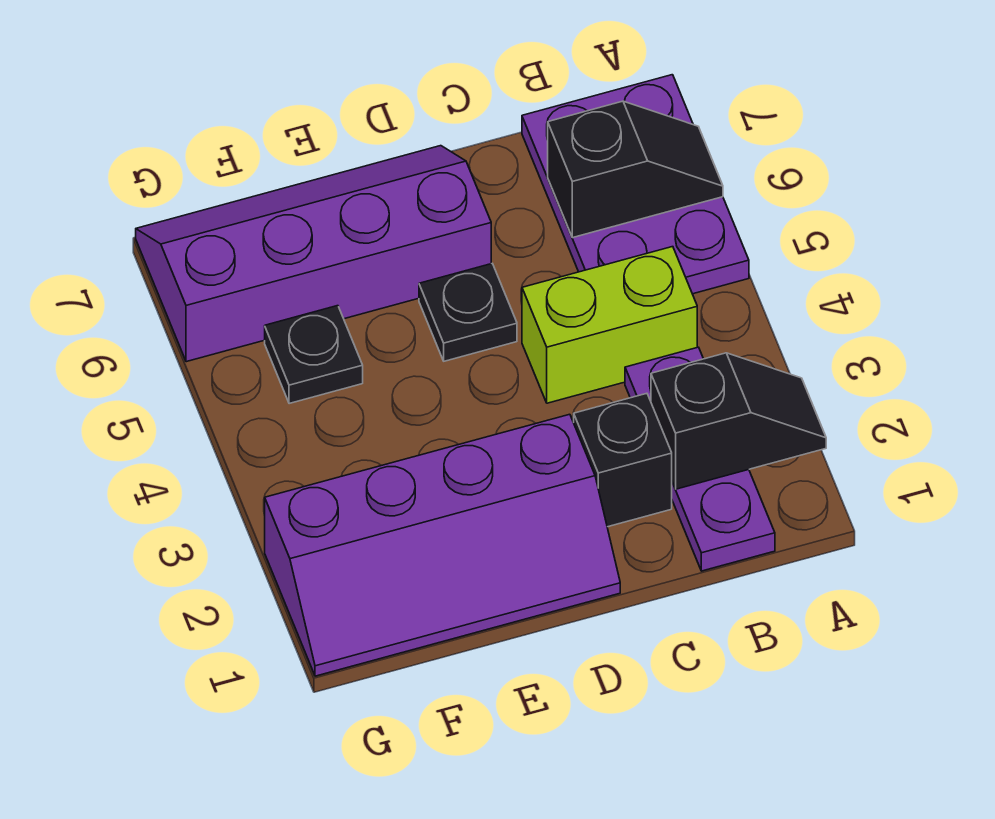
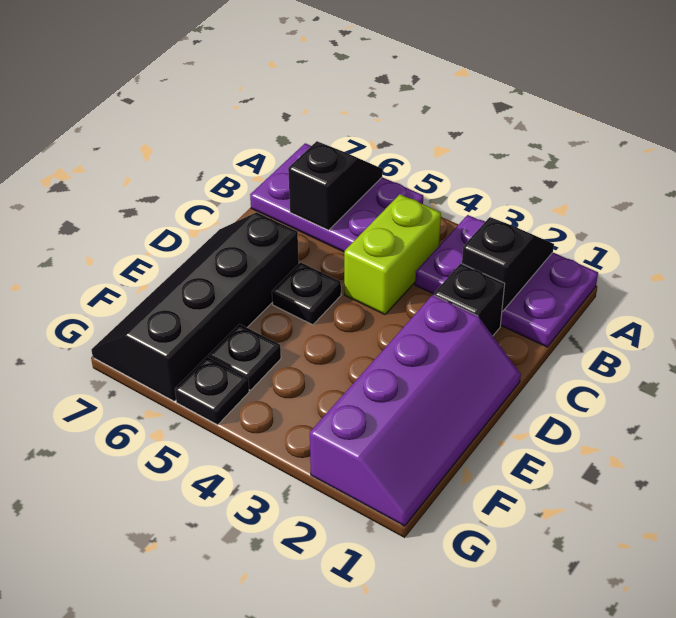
purple plate B1:B3 level 1 -> purple plate A1:B3 level 1
purple slope D6:G7 level 1 top 6 -> black slope D6:G7 level 1 top 6
none -> black plate G5 level 1

